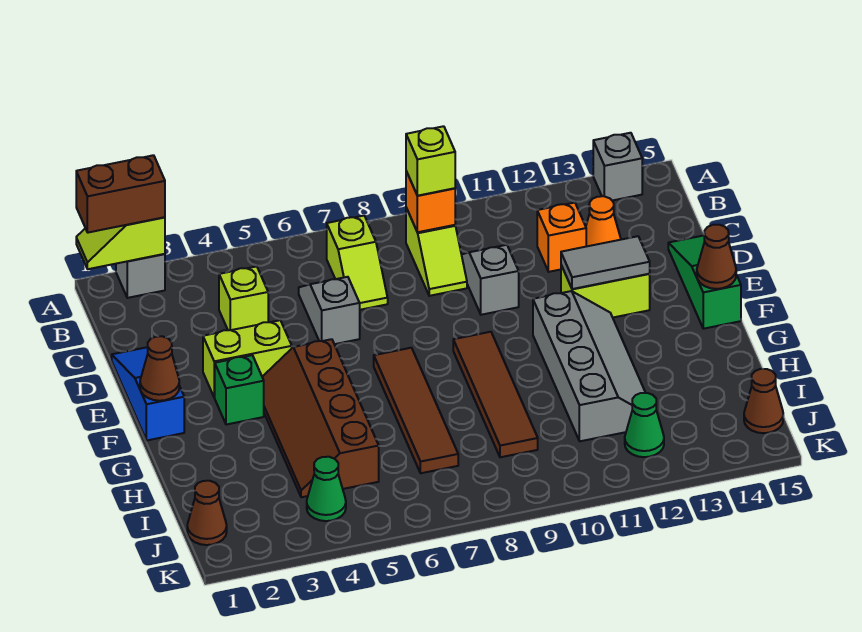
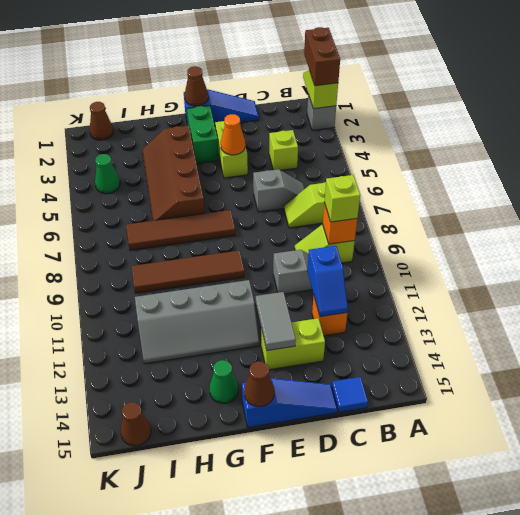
grey brick A14 level 1 -> none
none -> blue slope C11:C12 level 2 top 11
orange cone C13 level 1 -> orange cone E4 level 2
none -> blue tile C15 level 1
green slope D15:F15 level 1 top F -> blue slope D15:F15 level 1 top F
lime brick E12:E13 level 1 -> lime brick D13:E13 level 1
green brick F3 level 1 -> green brick F2:F3 level 1
brown slope F4:I5 level 1 top 5 -> brown slope G3:H6 level 1 top G
green cone J12 level 1 -> green cone G14 level 1

